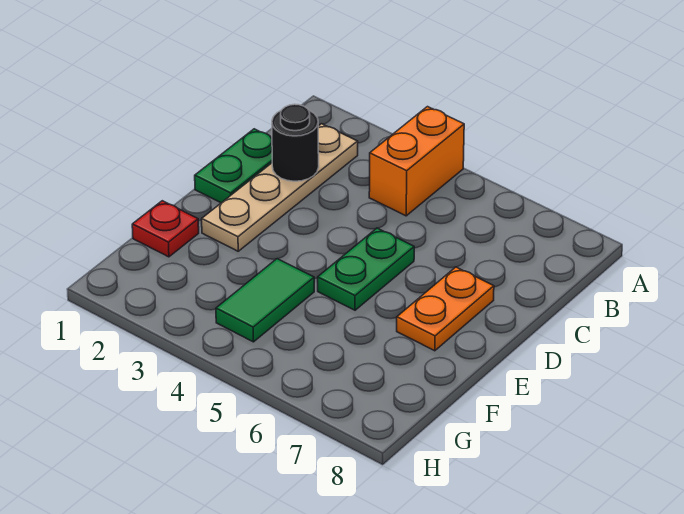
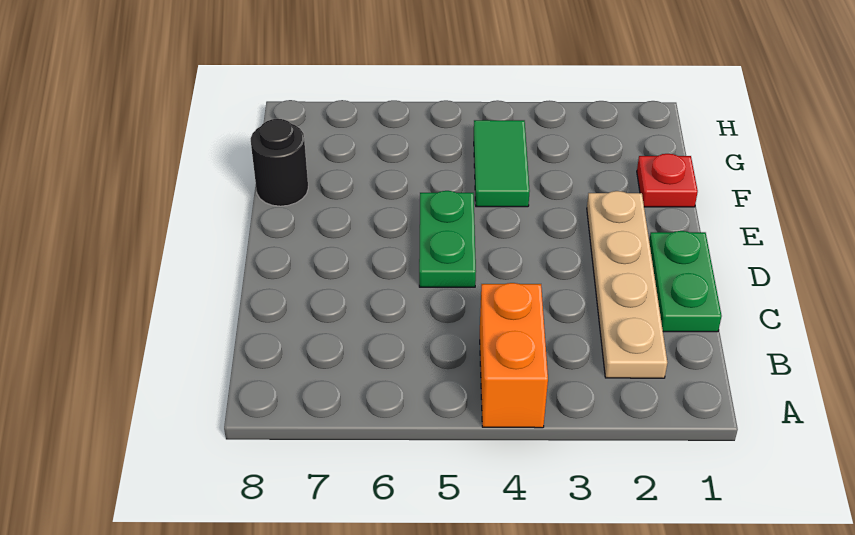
black round brick C2 level 2 -> black round brick F8 level 1
orange plate D7:E7 level 1 -> none

